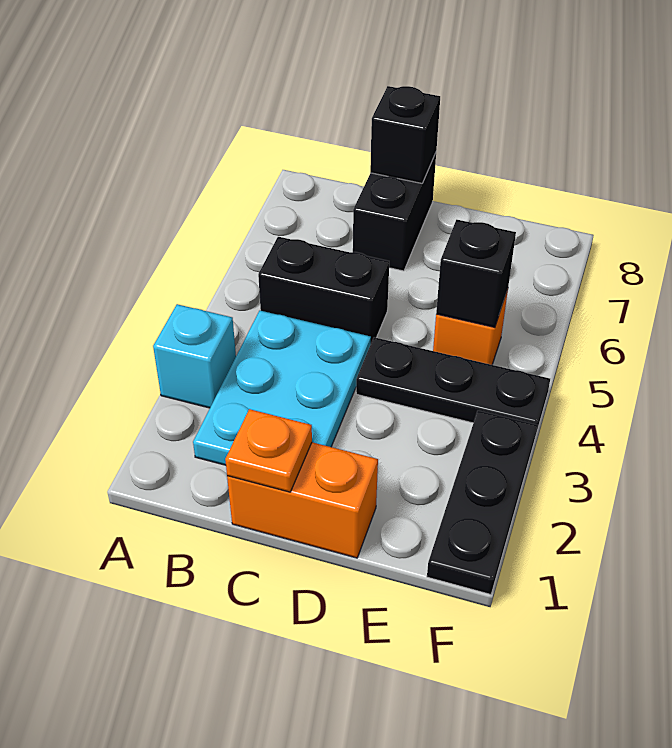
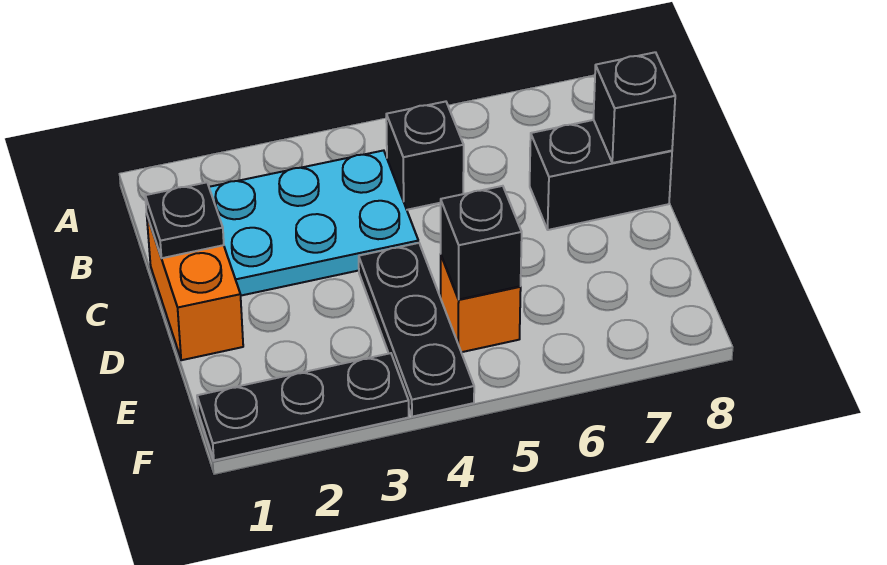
cyan brick A3 level 1 -> none
black brick B5:C5 level 1 -> black brick B5 level 1
orange plate C1 level 2 -> black plate C1 level 2

